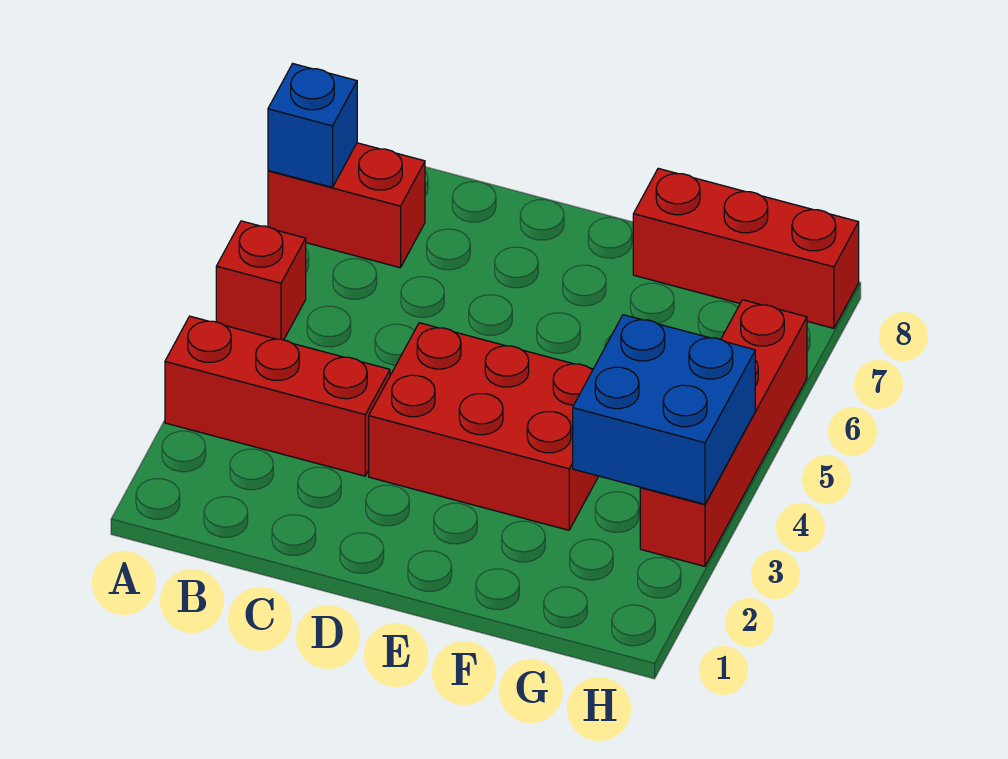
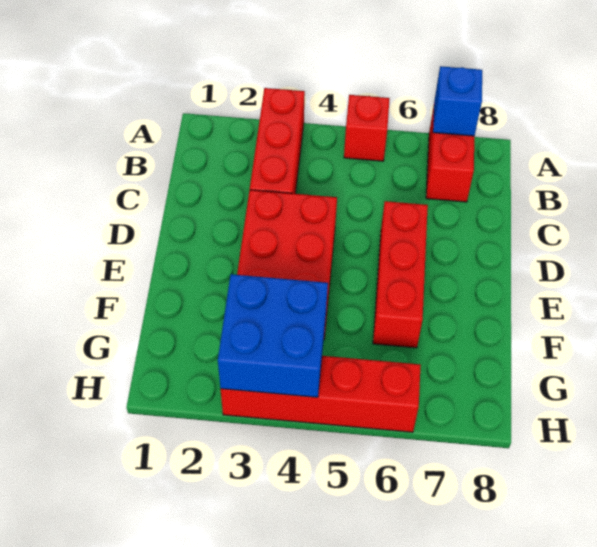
red brick F8:H8 level 1 -> red brick D6:F6 level 1

